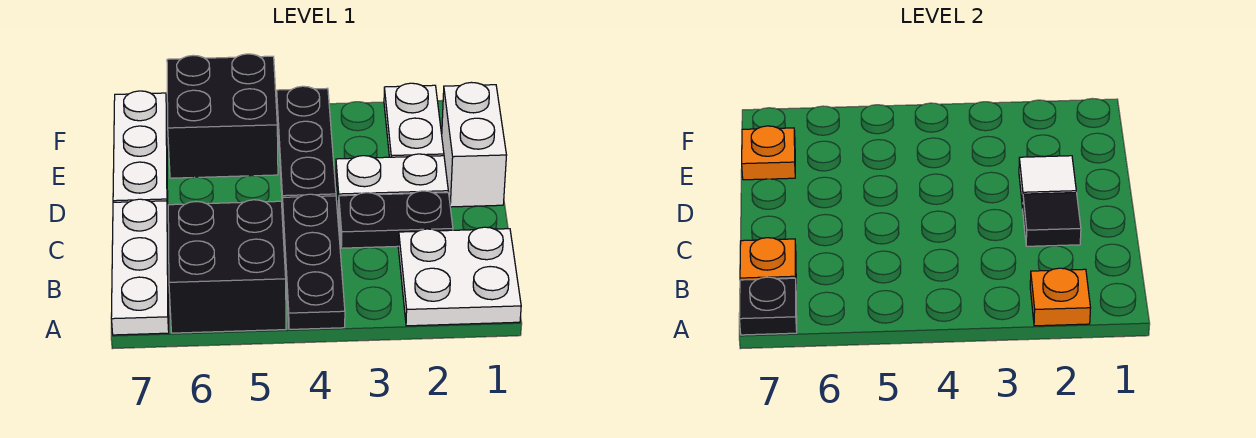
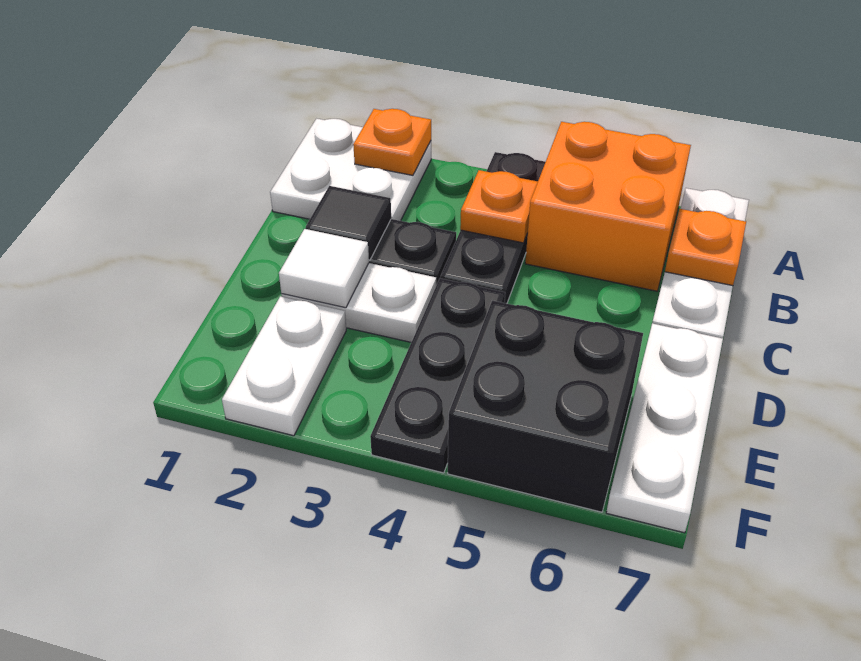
black brick A5:B6 level 1 -> orange brick A5:B6 level 1
black plate A7 level 2 -> none
white brick D1:E1 level 1 -> none
orange plate E7 level 2 -> orange plate B4 level 2

